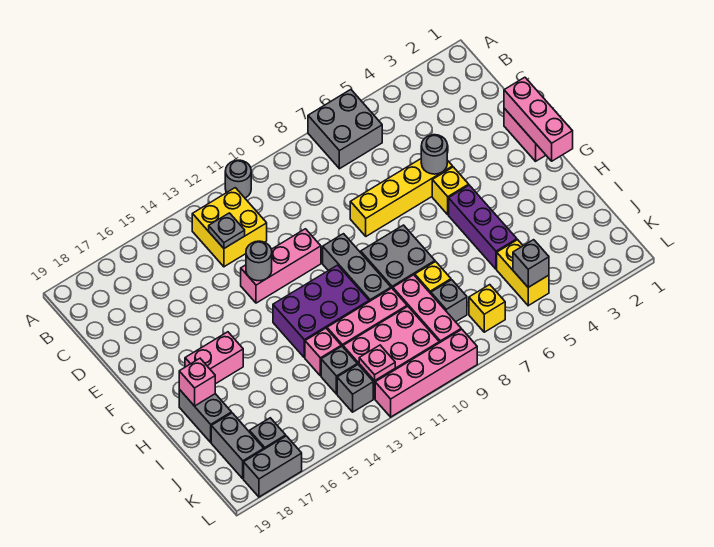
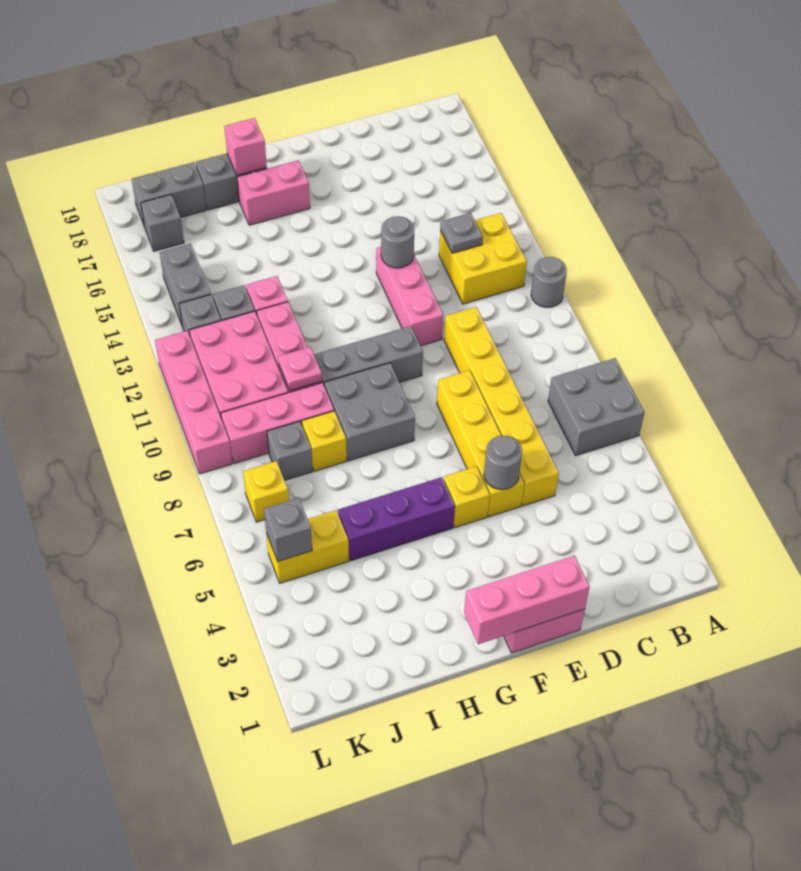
none -> yellow brick D5:D10 level 1
purple brick G11:H13 level 1 -> none
pink brick G16:G17 level 1 -> pink brick G17:H17 level 1
pink plate K12 level 2 -> pink plate I10 level 2
grey brick L17:L18 level 1 -> grey brick K14:K15 level 1

